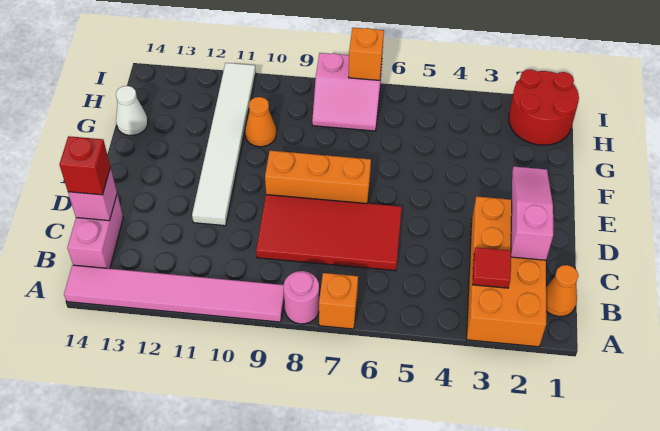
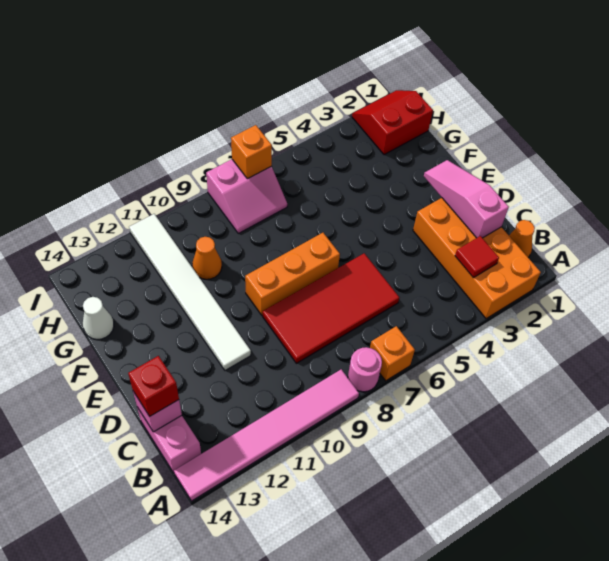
red round brick H1:I2 level 1 -> red slope H1:I2 level 1 top H

